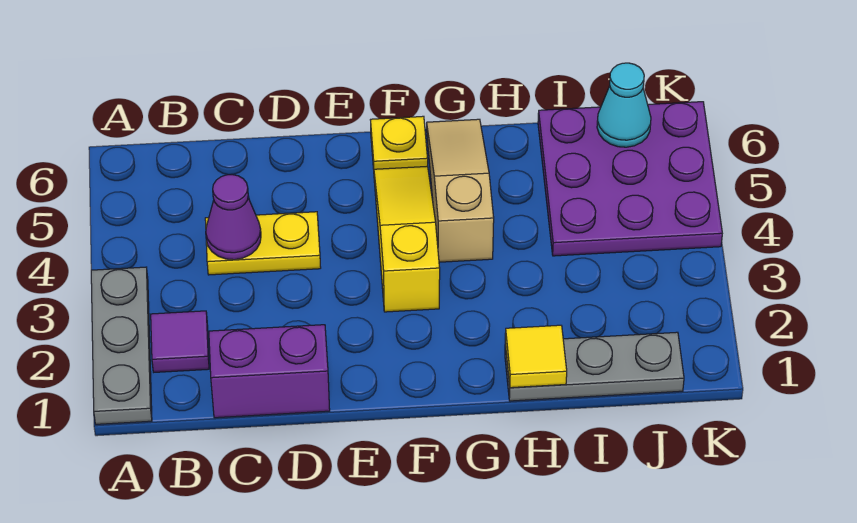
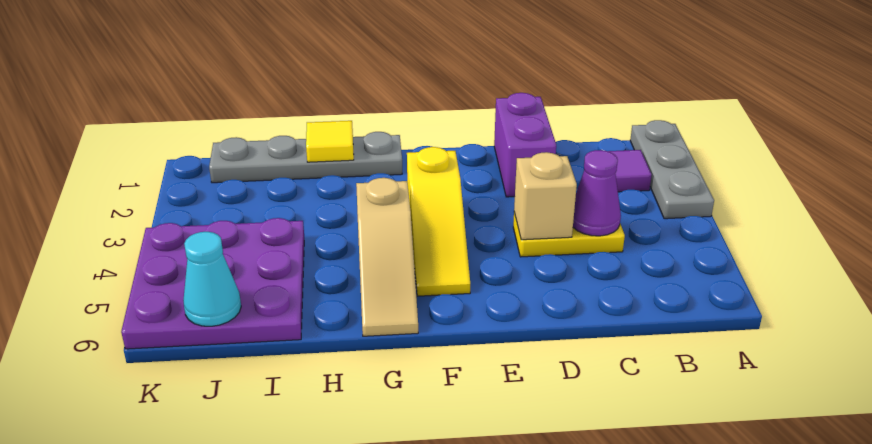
purple brick C1:D1 level 1 -> purple brick D1:D2 level 1
none -> tan brick D4 level 2
yellow plate F6 level 1 -> none
grey plate H1:J1 level 1 -> grey plate G1:J1 level 1

